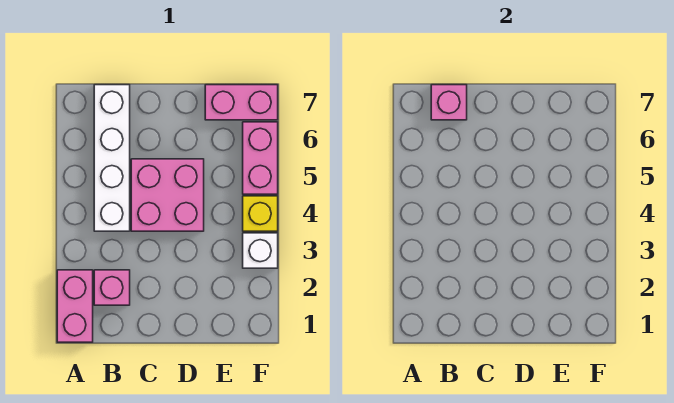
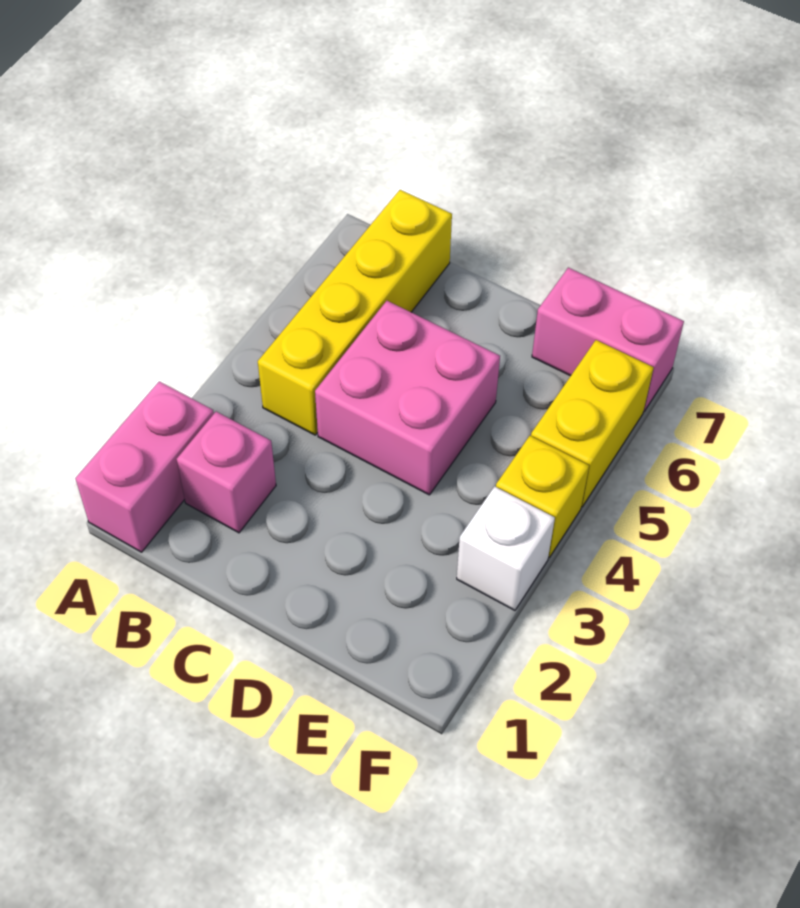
white brick B4:B7 level 1 -> yellow brick B4:B7 level 1
pink brick B7 level 2 -> none
pink brick F5:F6 level 1 -> yellow brick F5:F6 level 1

